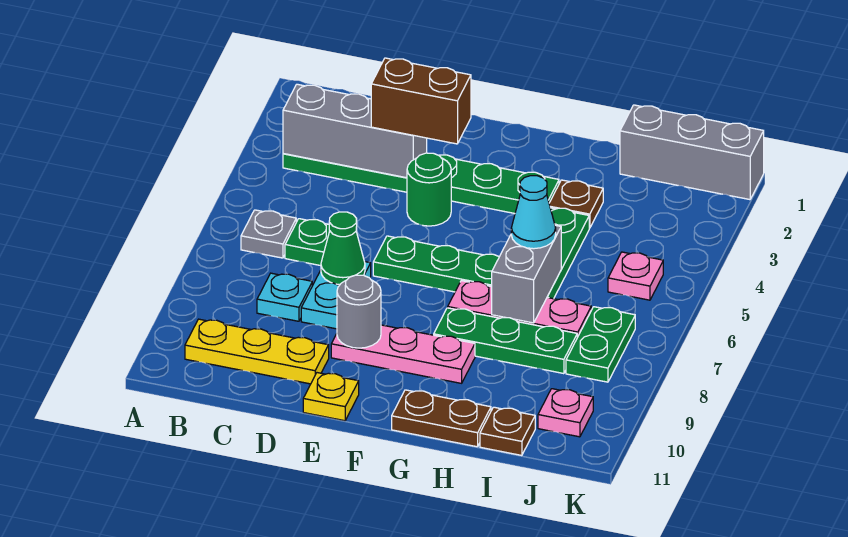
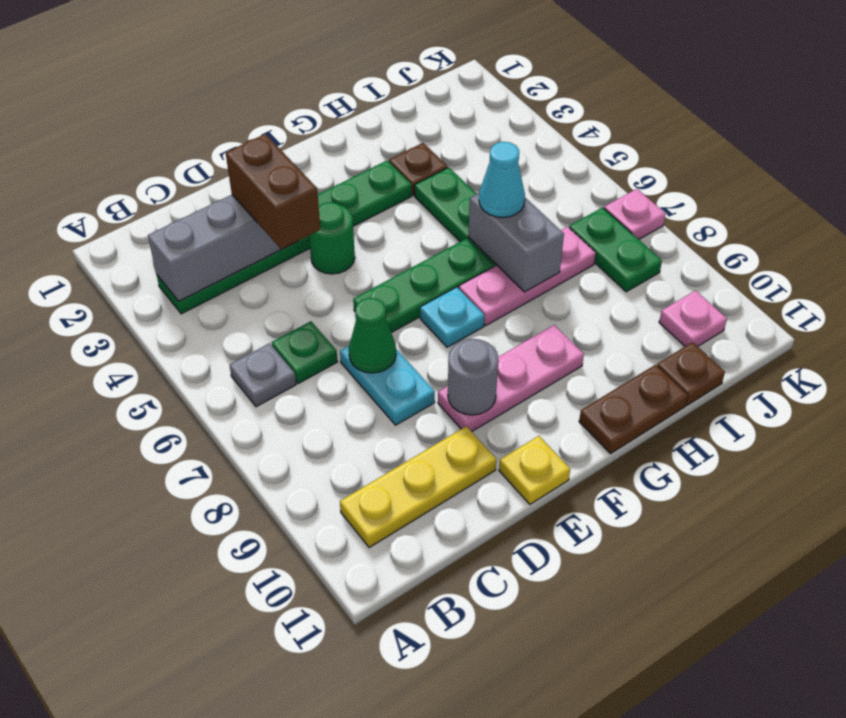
cyan plate C8 level 1 -> cyan plate F7 level 1
brown brick D3:E3 level 3 -> brown brick D3:D4 level 3
green plate G8:I8 level 1 -> none
grey brick I1:K1 level 1 -> none
pink plate J5 level 1 -> pink plate K7 level 1

